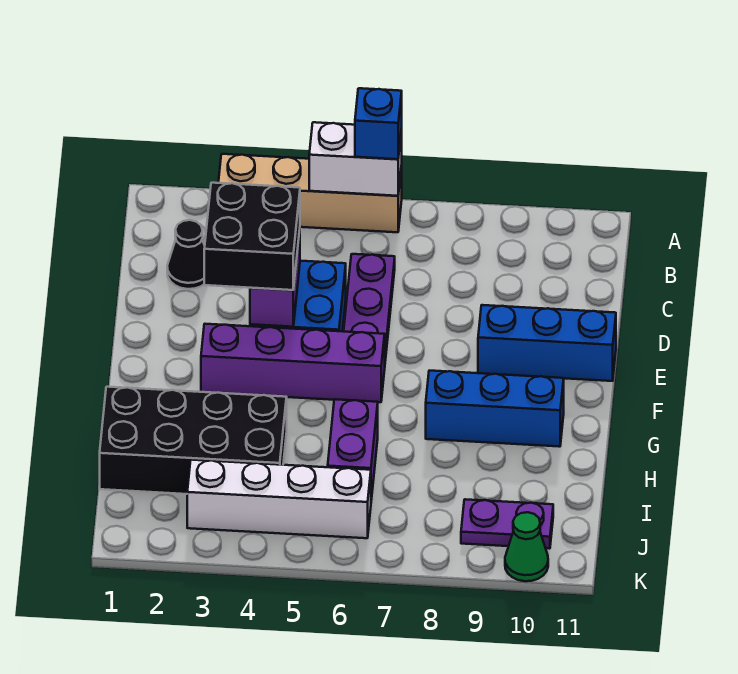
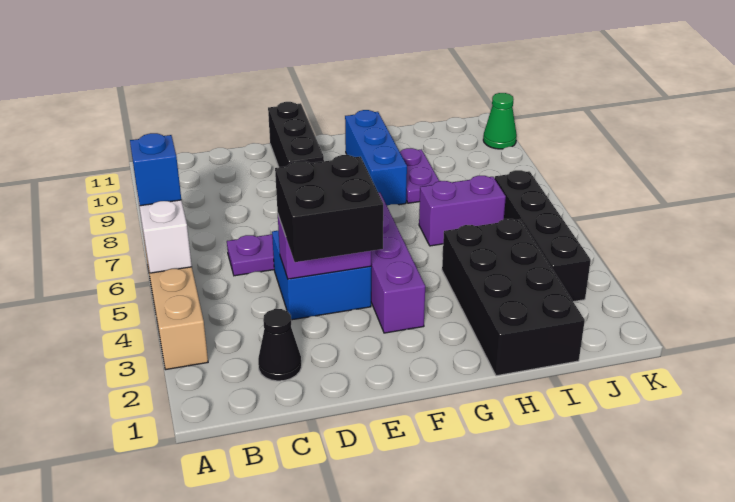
blue brick E9:E11 level 1 -> black brick E9:E11 level 1
white brick J3:J6 level 1 -> black brick J3:J6 level 1
purple plate J9:J10 level 1 -> purple plate H8:H9 level 1

